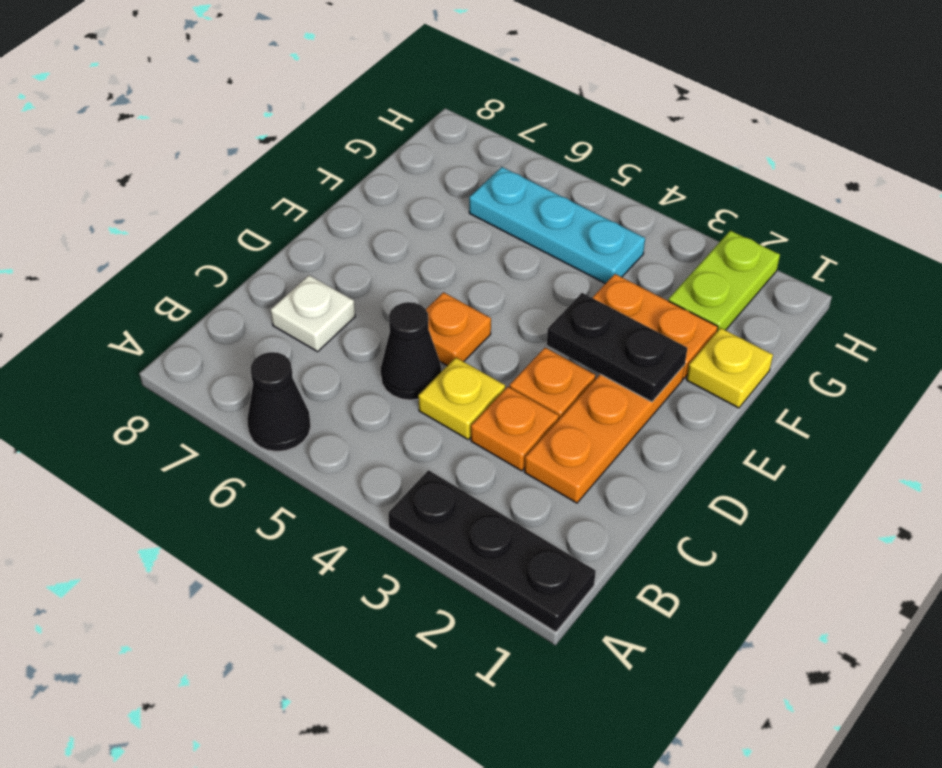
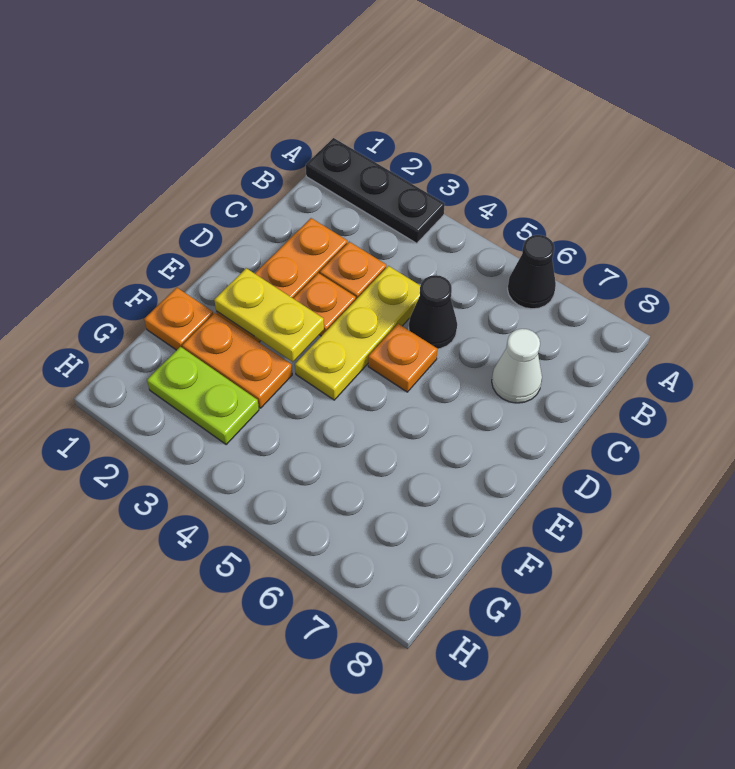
yellow plate C4 level 1 -> yellow plate C4:E4 level 1
white plate C7 level 1 -> white cone C7 level 1
black plate E2:E3 level 2 -> yellow plate E2:E3 level 2
yellow plate F1 level 1 -> orange plate F1 level 1
lime plate G2:H2 level 1 -> lime plate G2:G3 level 1
cyan plate G4:G6 level 1 -> none

